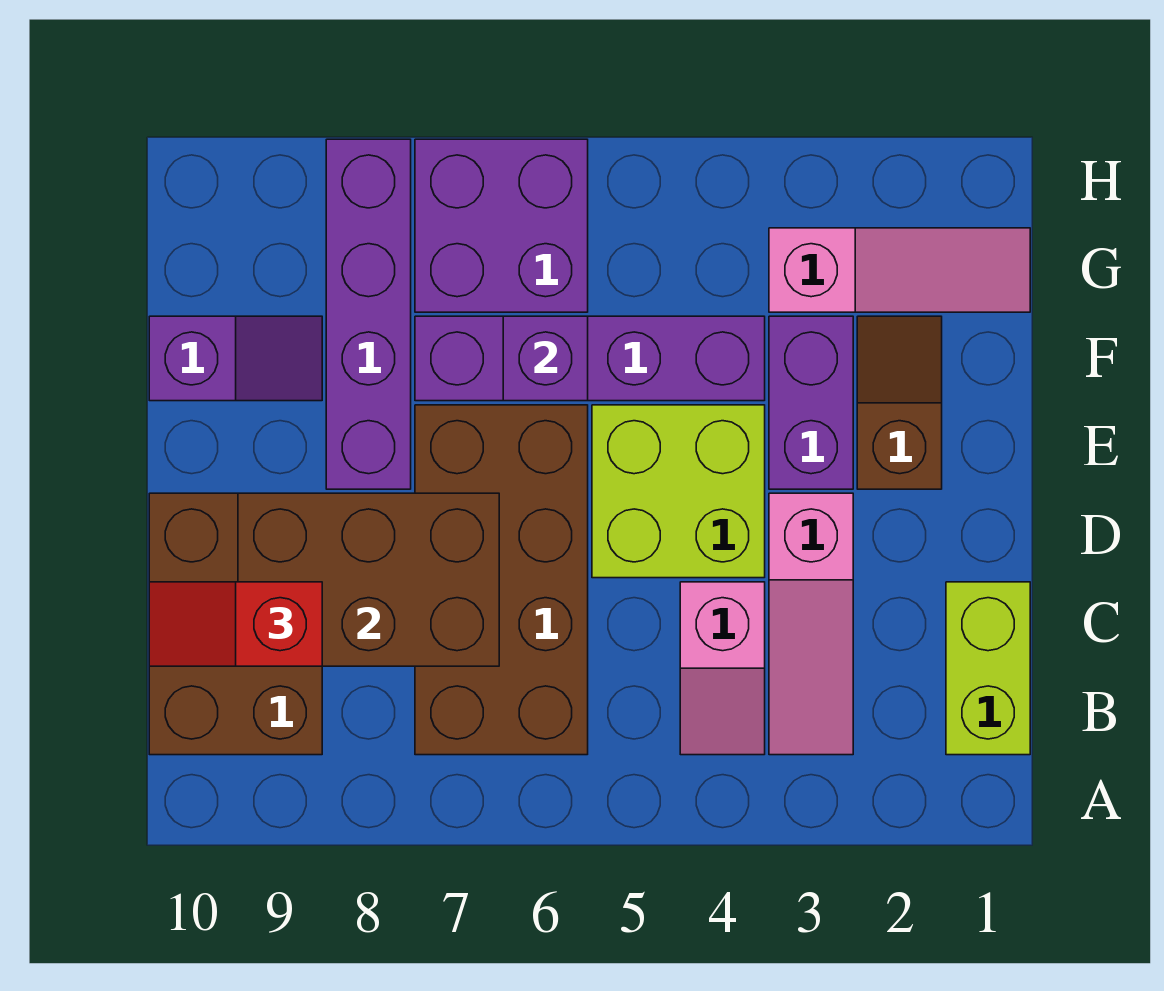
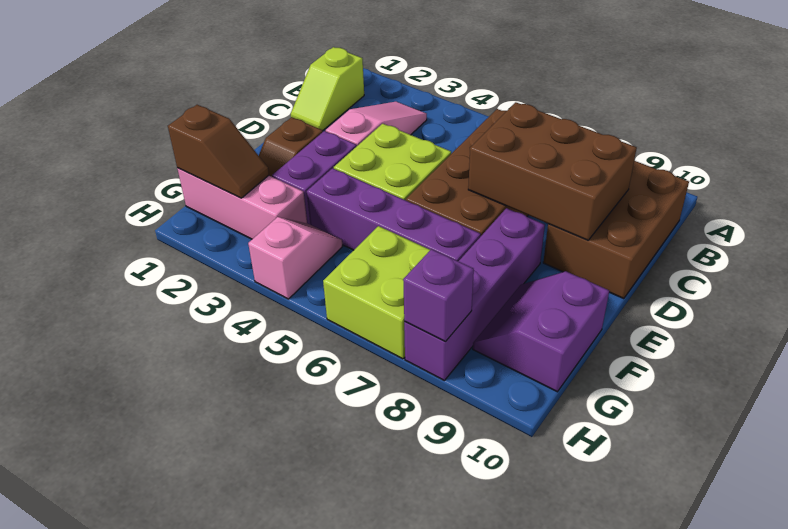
lime brick B1:C1 level 1 -> lime slope B1:C1 level 1 top B
pink slope B4:C4 level 1 top C -> pink slope G4:H4 level 1 top H
red slope C9:C10 level 3 top 9 -> none
purple brick F6 level 2 -> purple brick H8 level 2
purple slope F9:F10 level 1 top 10 -> purple slope F9:G10 level 1 top 10
pink slope G1:G3 level 1 top 3 -> pink brick G1:G3 level 1
none -> brown slope G1:G2 level 2 top 1
purple brick G6:H7 level 1 -> lime brick G6:H7 level 1

